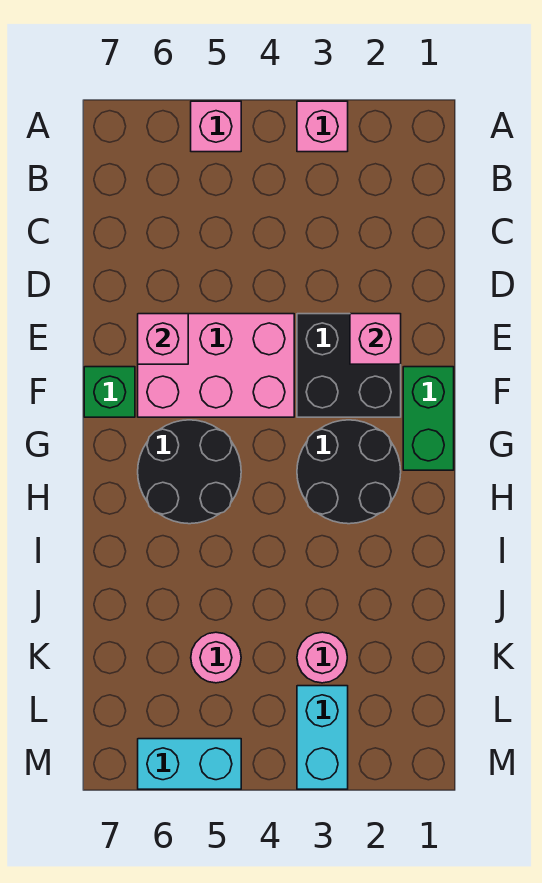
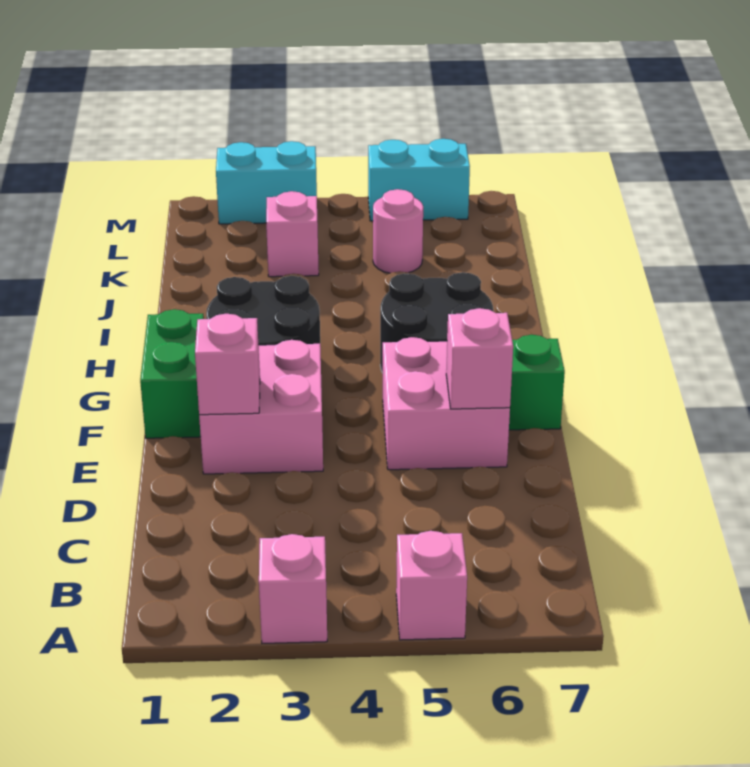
black brick E2:F3 level 1 -> pink brick E2:F3 level 1
pink brick E4:F6 level 1 -> pink brick E5:F6 level 1
pink round brick K3 level 1 -> pink brick K3 level 1
cyan brick L3:M3 level 1 -> cyan brick M2:M3 level 1

